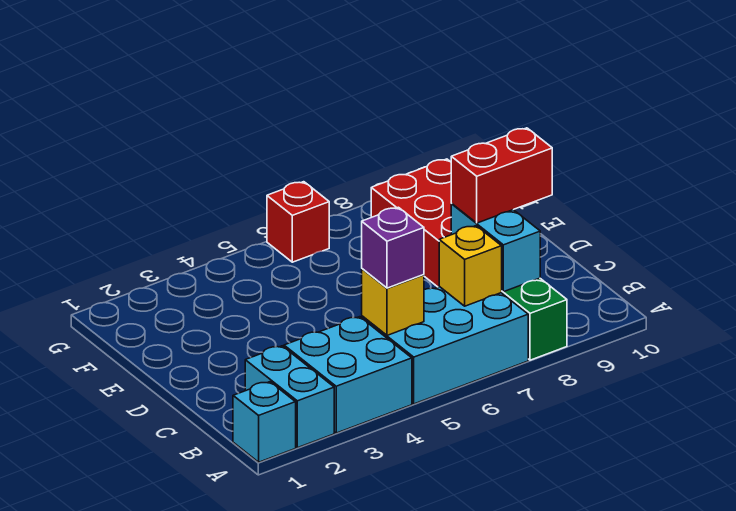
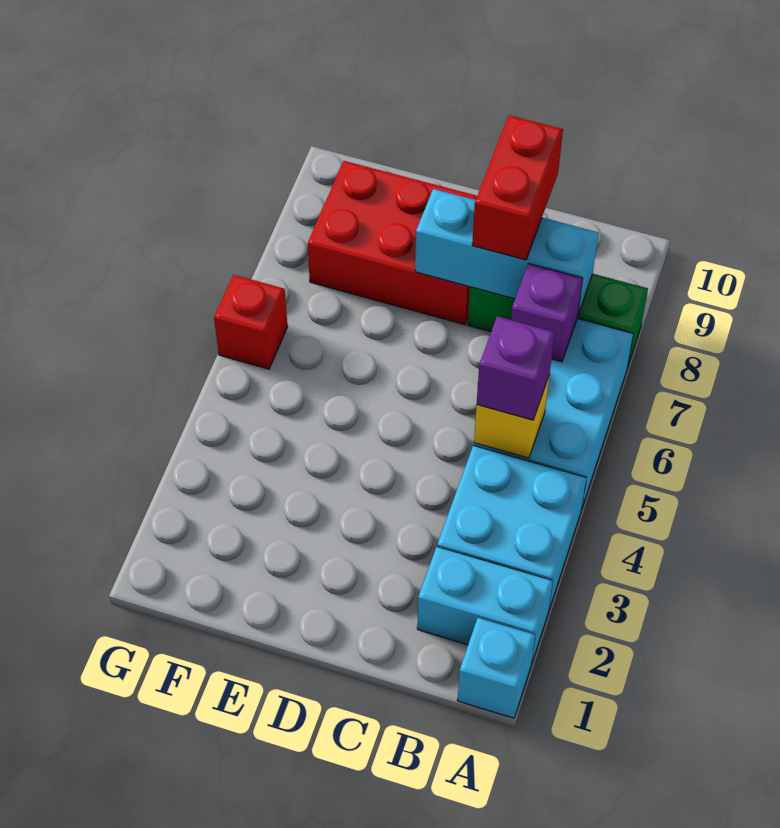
yellow brick B7 level 2 -> purple brick B7 level 2
cyan brick B8:C8 level 2 -> cyan brick B8:D8 level 2

